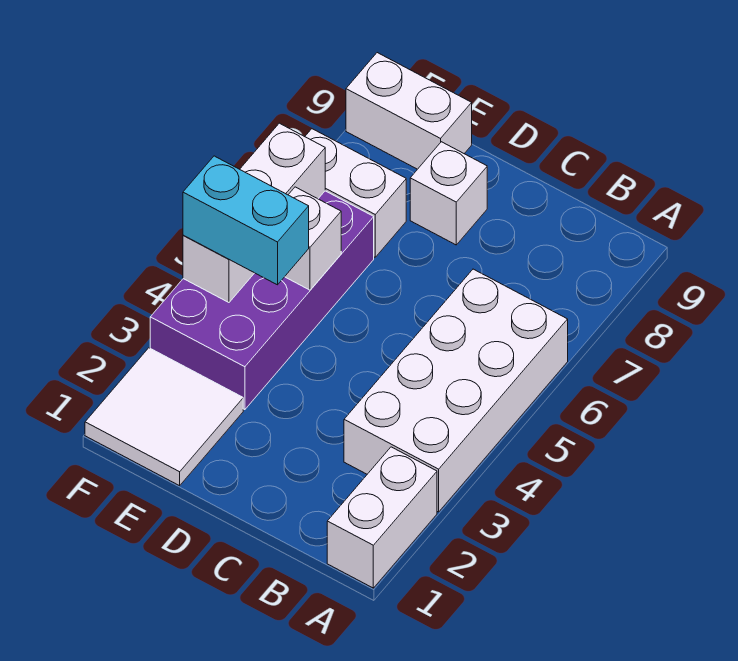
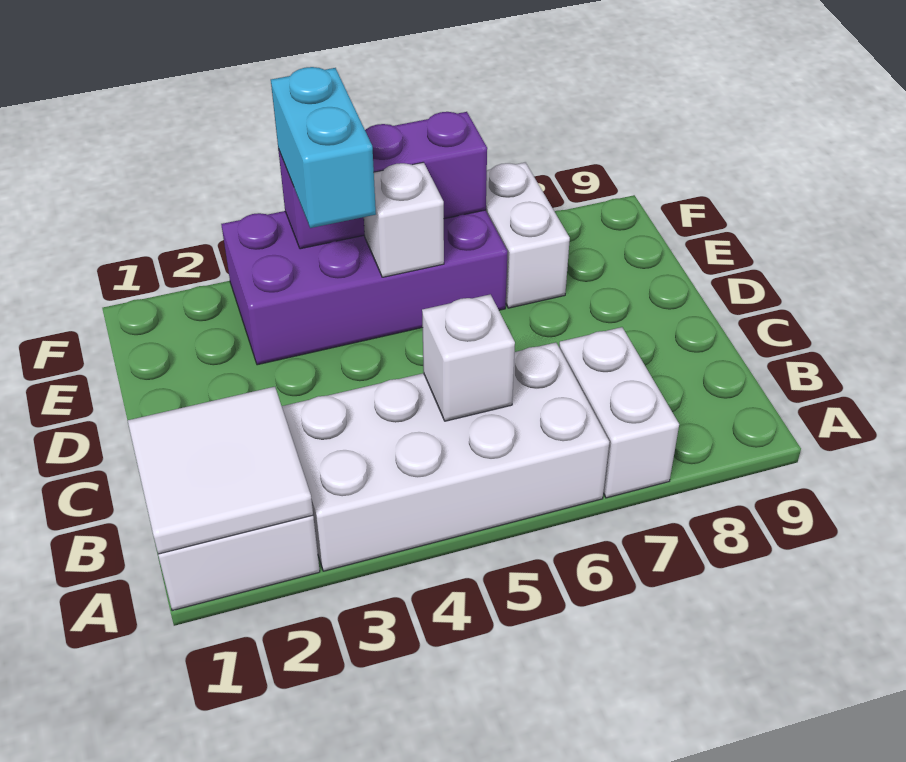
white brick D8 level 1 -> white brick B5 level 2
white tile E1:F2 level 1 -> white tile A1:B2 level 2
white brick E9:F9 level 1 -> white brick A7:B7 level 1
white brick F4:F6 level 2 -> purple brick F4:F6 level 2

